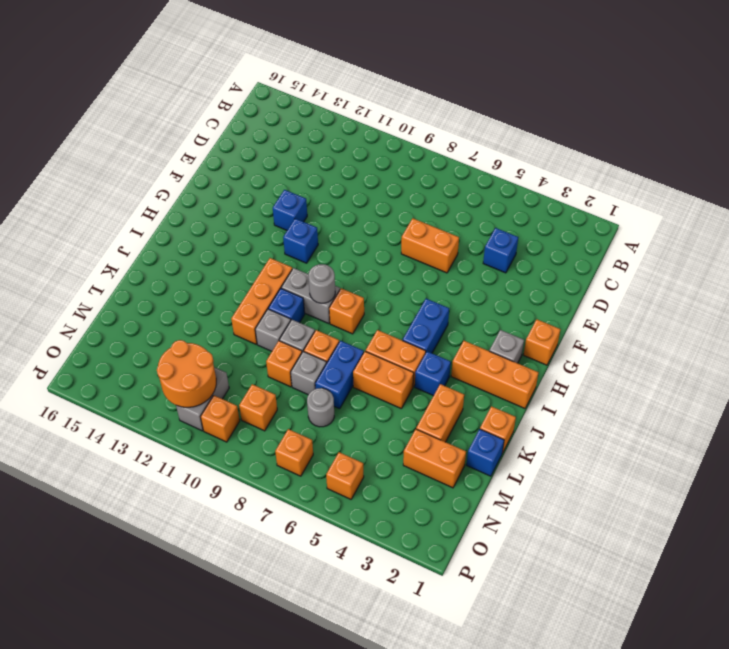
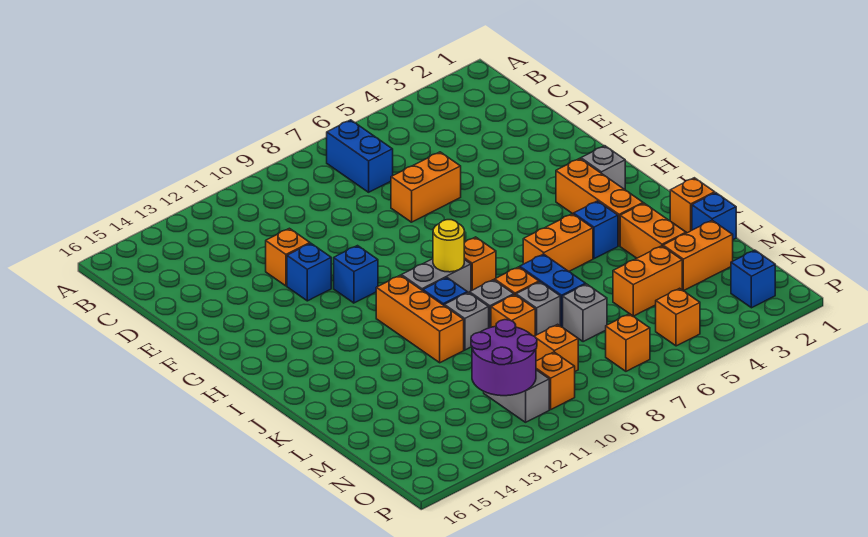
blue brick D4 level 1 -> blue brick O2 level 1
orange brick G1 level 1 -> orange brick E12 level 1
blue brick H5:I5 level 1 -> blue brick B7:C7 level 1
orange brick I1:I3 level 1 -> orange brick H3:J3 level 1
grey round brick I9 level 2 -> yellow round brick I9 level 2
orange brick K5:K6 level 1 -> orange brick M4:M5 level 1
grey round brick M7 level 1 -> grey brick M7 level 1
orange round brick N11:O12 level 2 -> purple round brick N11:O12 level 2

